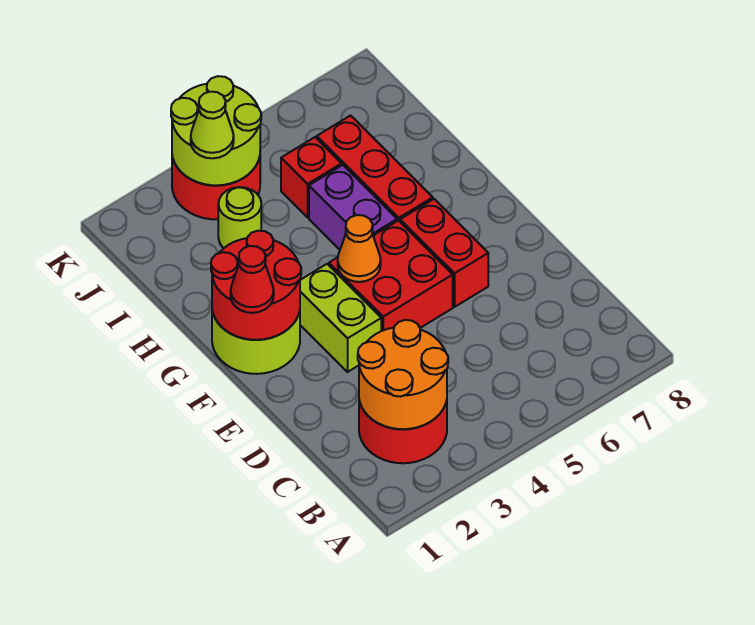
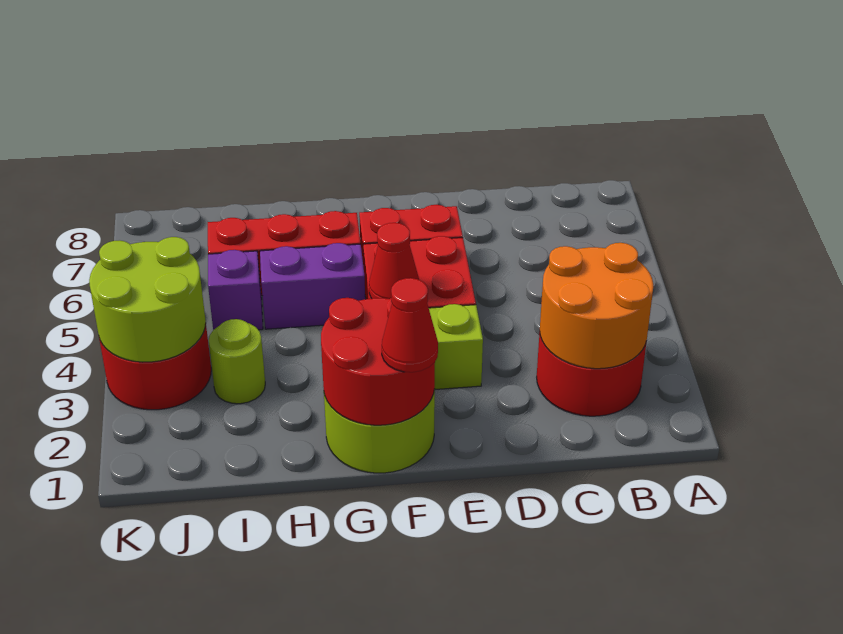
orange cone F4 level 2 -> red cone F4 level 2
red brick I5 level 1 -> purple brick I5 level 1
lime cone J3 level 3 -> none

